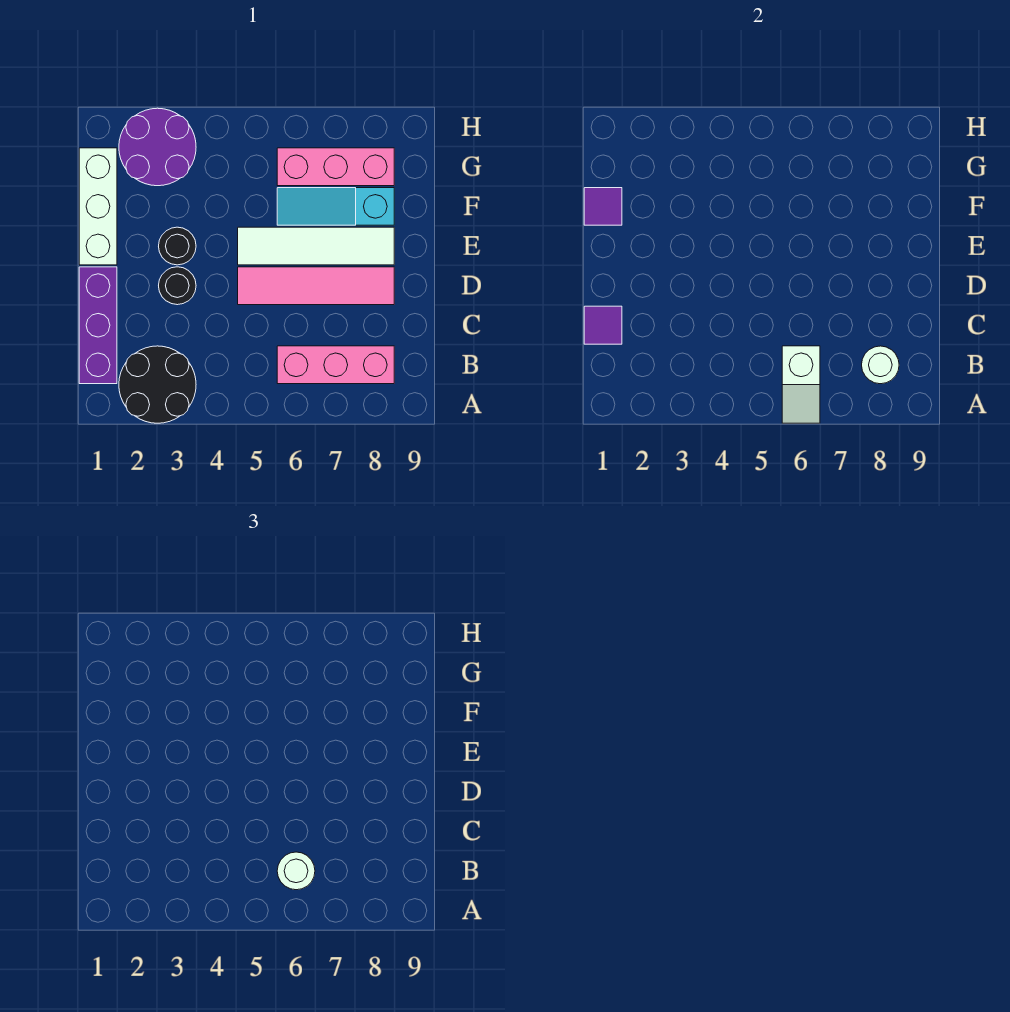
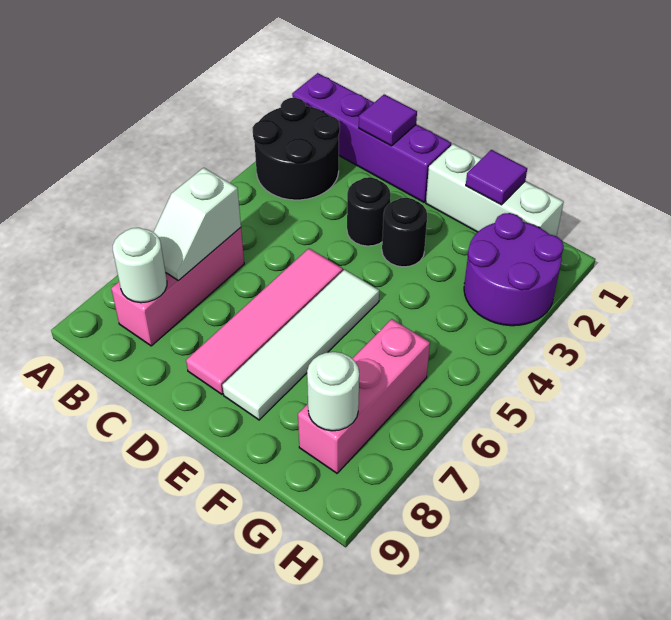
white slope A6:B6 level 2 top B -> white slope B6:B7 level 2 top 6
purple brick B1:D1 level 1 -> purple brick A1:D1 level 1
white round brick B6 level 3 -> white round brick G8 level 2
cyan slope F6:F8 level 1 top 8 -> none

